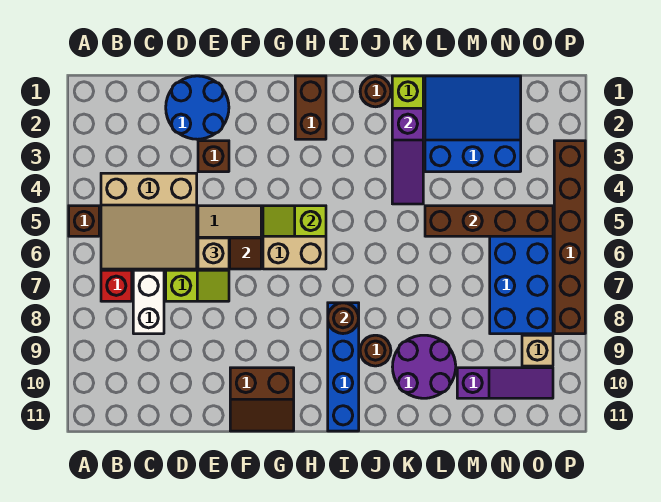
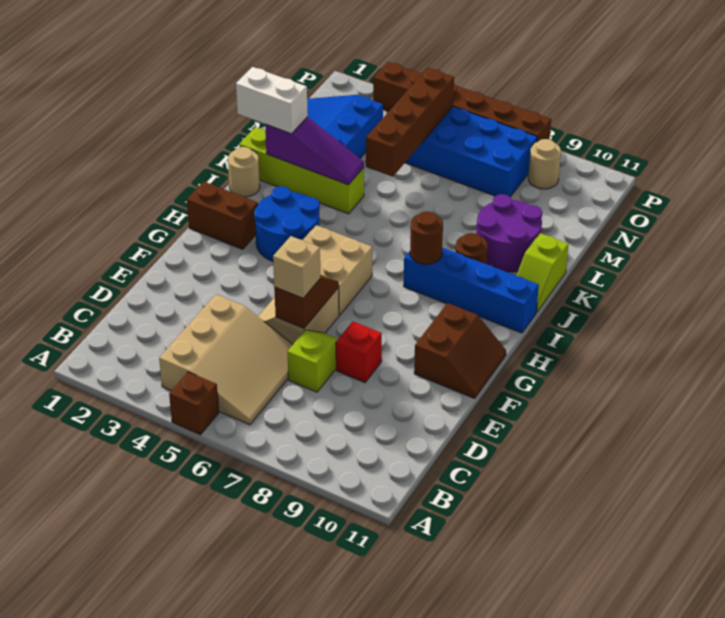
red brick B7 level 1 -> red brick E8 level 1
white brick C7:C8 level 1 -> white brick K1:K2 level 3
blue round brick D1:E2 level 1 -> blue round brick H3:I4 level 1
brown brick E3 level 1 -> none
lime slope G5:H5 level 2 top H -> lime slope J11:K11 level 1 top K
brown round brick J1 level 1 -> tan round brick J1 level 1
purple slope M10:O10 level 1 top M -> none
tan brick O9 level 1 -> tan round brick O9 level 1

